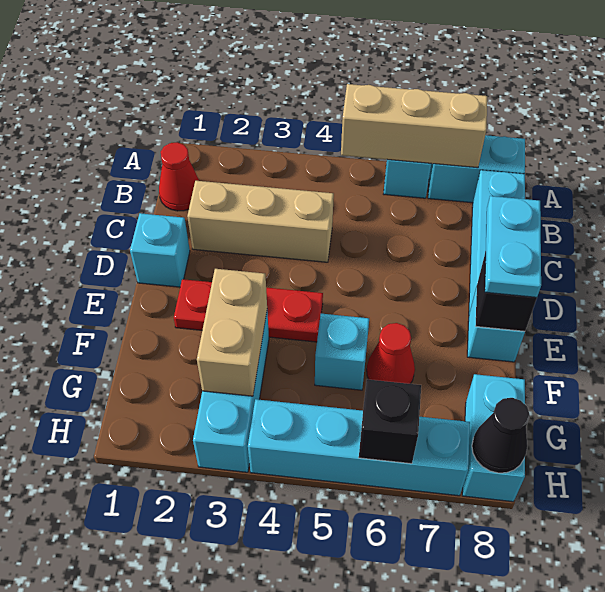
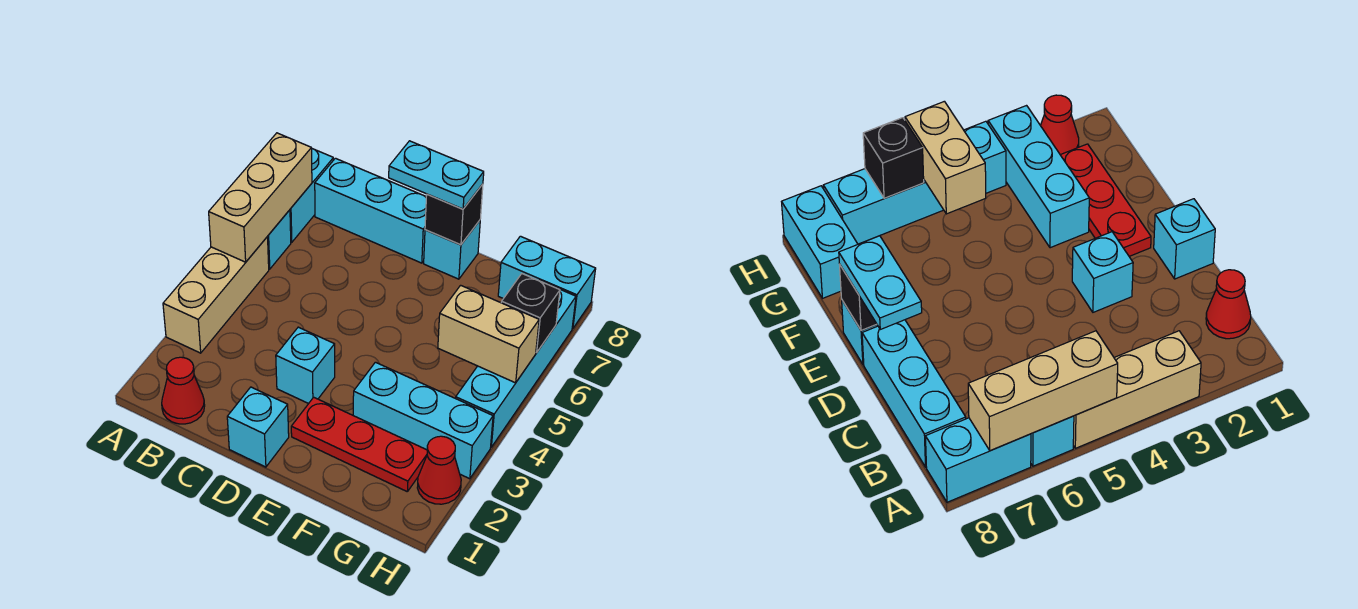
tan brick C2:C4 level 1 -> tan brick A3:A5 level 1
red plate E2:E4 level 1 -> red plate E2:G2 level 1
tan brick F3:G3 level 2 -> tan brick G5:H5 level 2
cyan brick F5 level 1 -> cyan brick D3 level 1
red cone F6 level 1 -> red cone H2 level 1
black cone H8 level 2 -> none

